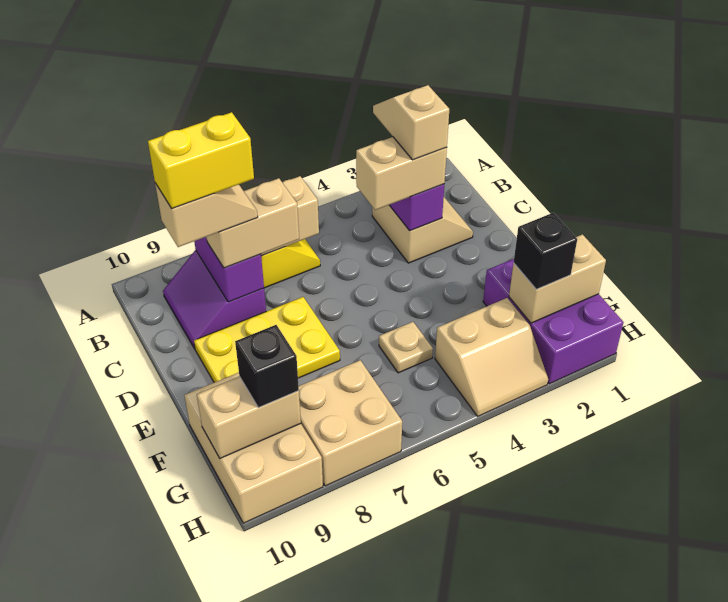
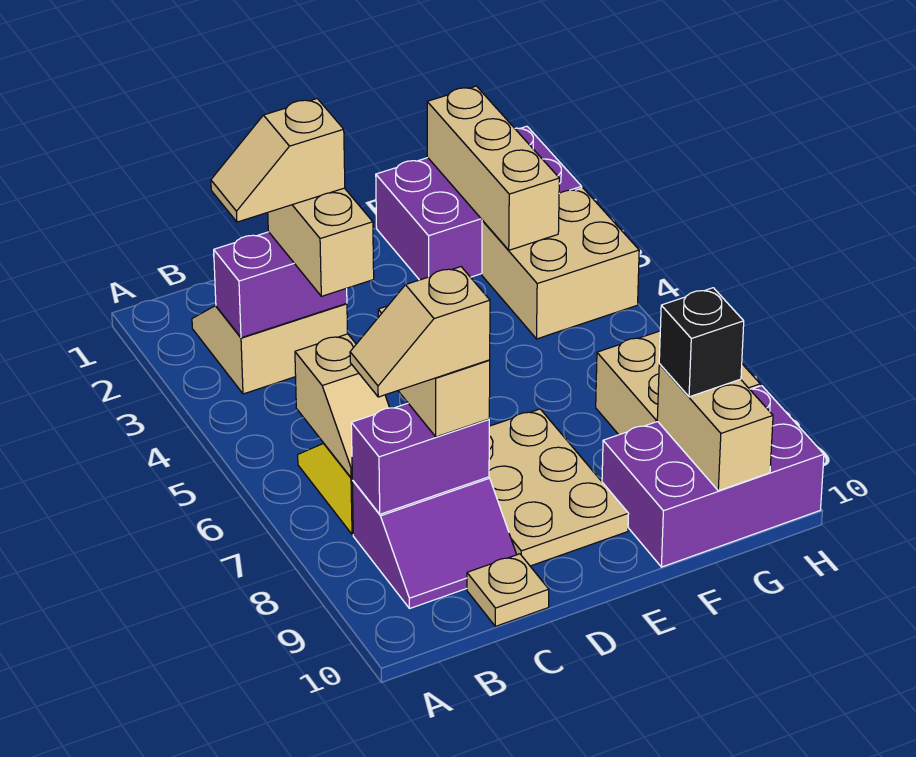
tan slope C8:C9 level 4 top 9 -> tan slope B8:C8 level 4 top C
yellow brick C8:C9 level 5 -> none
yellow plate D7:E9 level 1 -> tan plate D7:E9 level 1
tan plate F5 level 1 -> tan plate C10 level 1
tan brick F9:H10 level 1 -> purple brick F9:H10 level 1
tan brick G1:G2 level 2 -> tan brick G1:G3 level 2
black brick G2 level 3 -> none
tan slope G3:H4 level 1 top G -> tan brick G3:H4 level 1

